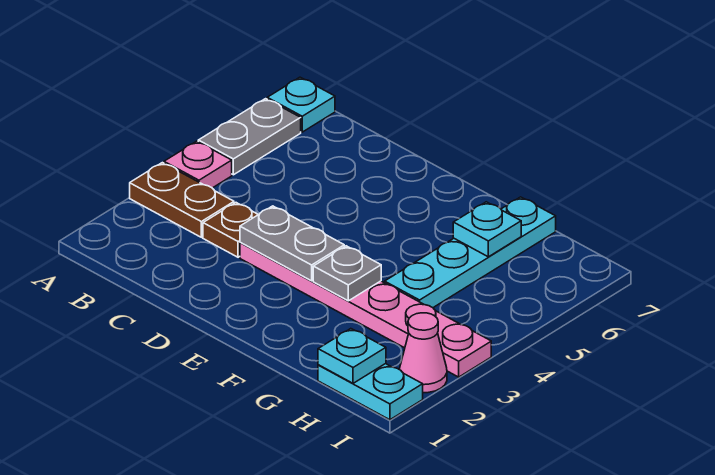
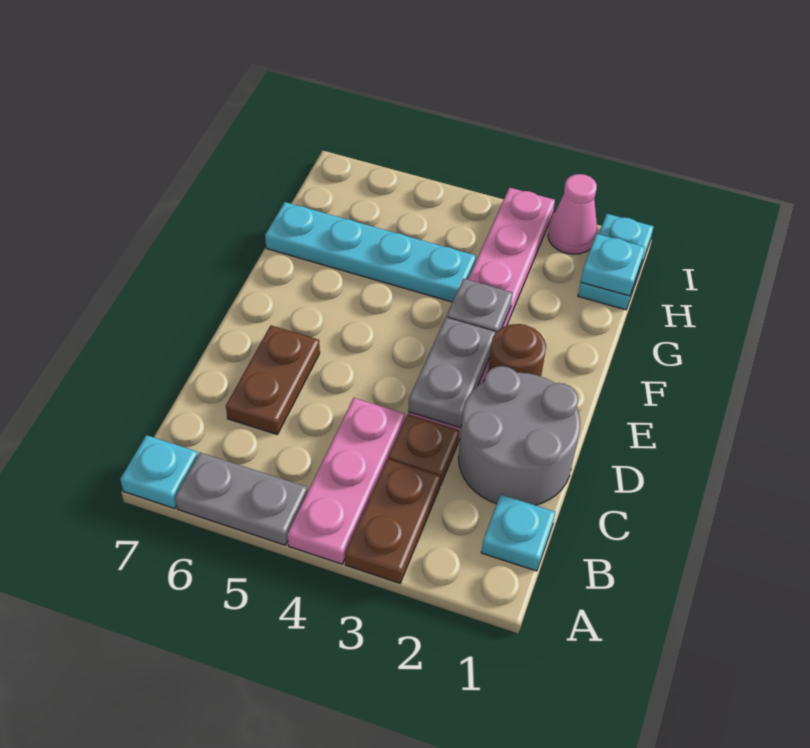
pink plate A4 level 1 -> pink plate A4:C4 level 1
none -> grey round brick C1:D2 level 1
none -> brown plate C6:D6 level 1
none -> brown round brick E2 level 1
cyan plate G6 level 2 -> cyan plate B1 level 1

